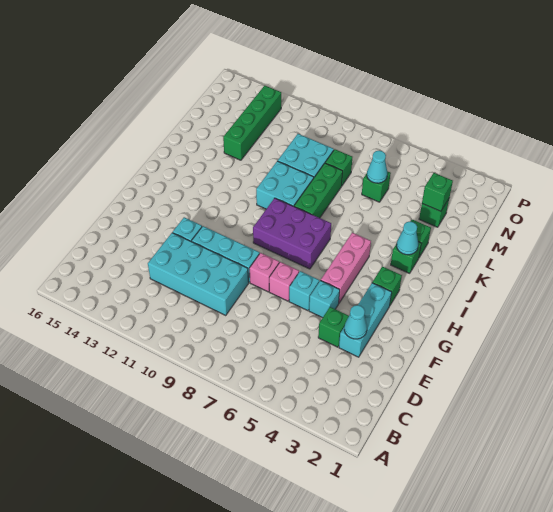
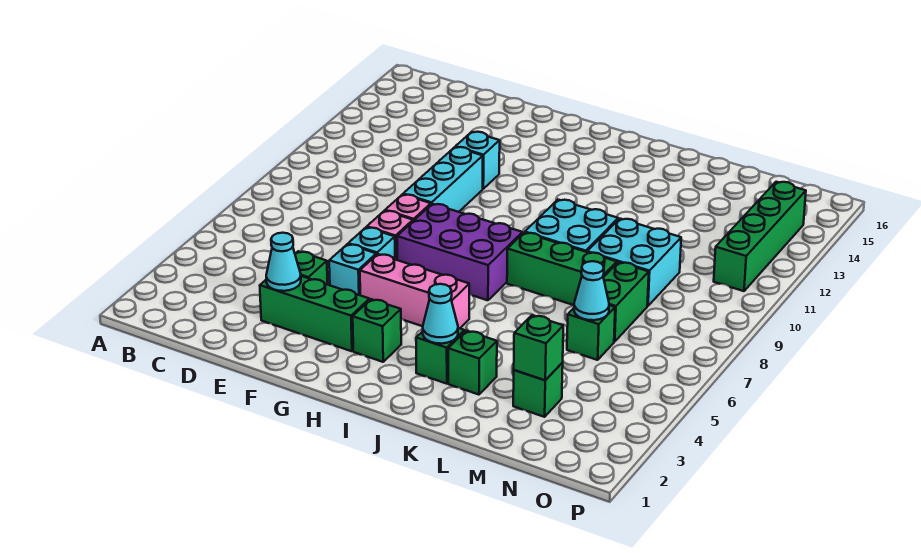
cyan brick D9:E12 level 1 -> none
cyan brick E3:G3 level 1 -> green brick E3:G3 level 1
purple brick H7:I9 level 1 -> purple brick G7:I8 level 1
green brick L13:O13 level 1 -> green brick O11:O14 level 1
green brick M8 level 1 -> green brick M7:M8 level 1

